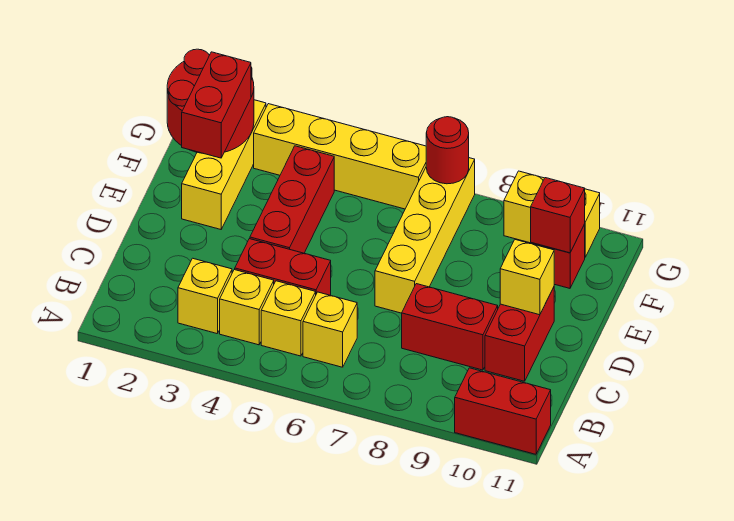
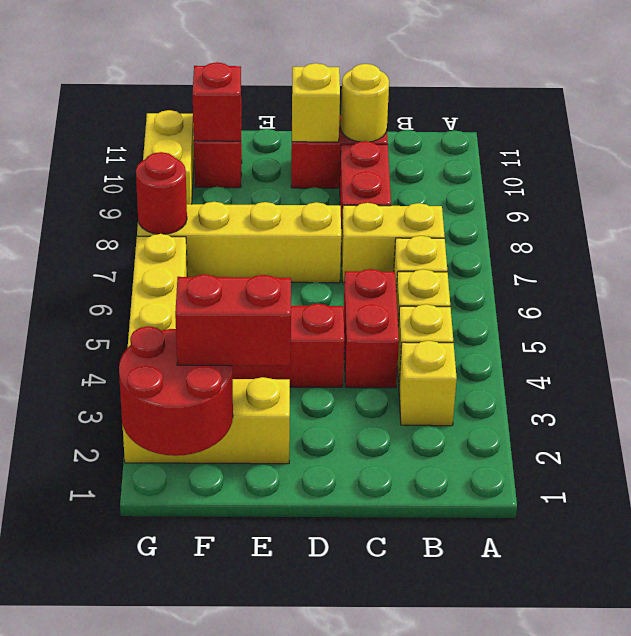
red brick A10:A11 level 1 -> none
none -> yellow brick B7:C7 level 1
none -> yellow round brick C10 level 2

